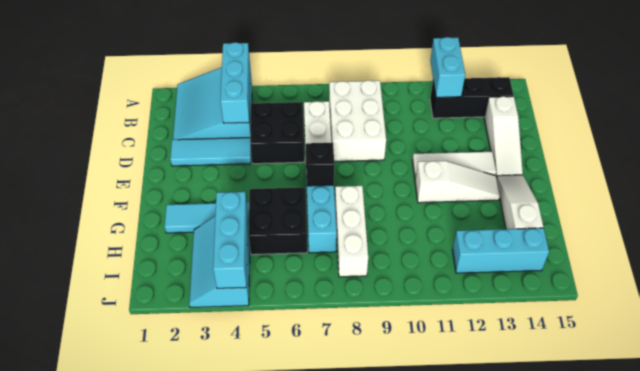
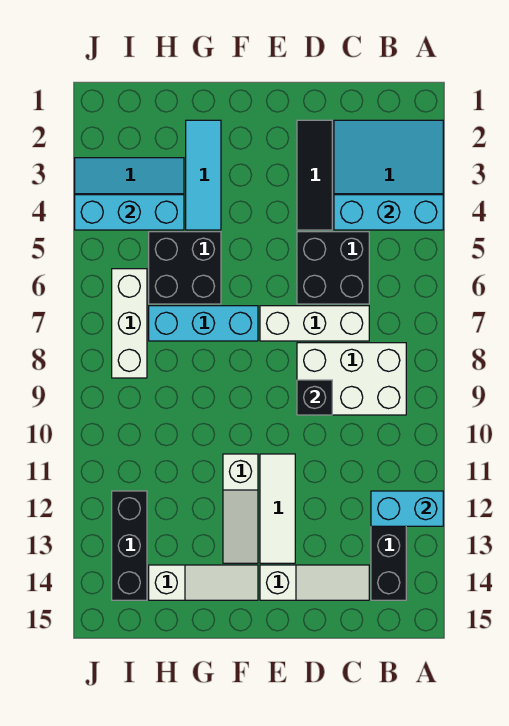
white slope C14:E14 level 1 top C -> white slope C14:E14 level 1 top E
cyan tile D2:D4 level 1 -> black tile D2:D4 level 1
black brick F7 level 2 -> black brick D9 level 2
white brick G8:I8 level 1 -> white brick I6:I8 level 1
cyan brick I12:I14 level 1 -> black brick I12:I14 level 1

